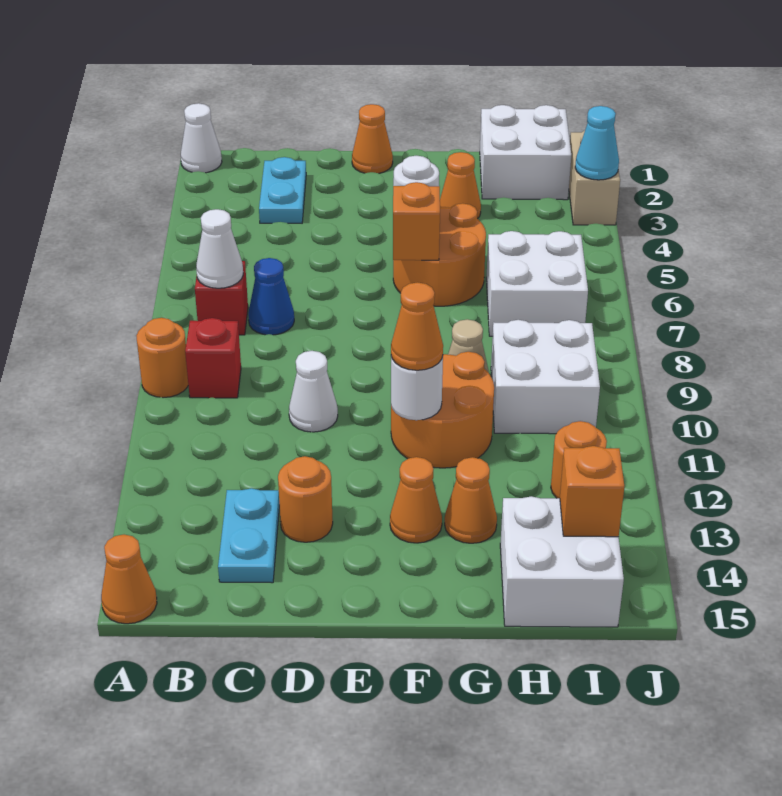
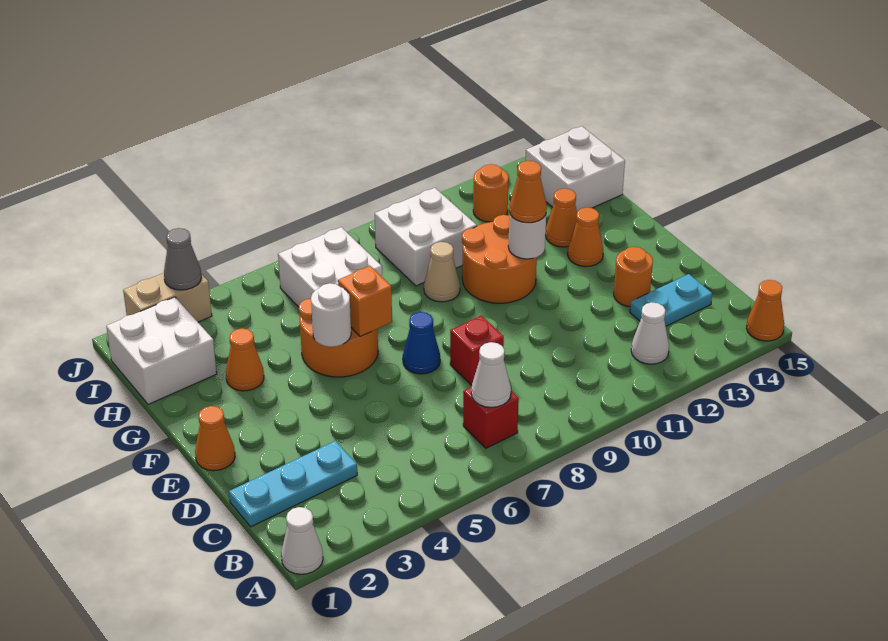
orange round brick A9 level 1 -> none
red brick B9 level 1 -> red brick D8 level 1
cyan plate C2:C3 level 1 -> cyan plate C1:C3 level 1
blue cone C7 level 1 -> blue cone E7 level 1
white cone D10 level 1 -> white cone B12 level 1
orange brick I14 level 2 -> none
cyan cone J3 level 2 -> grey cone J3 level 2

